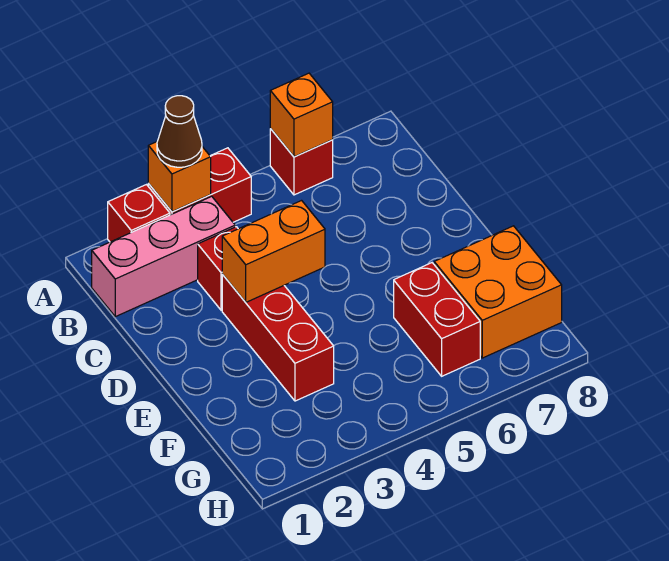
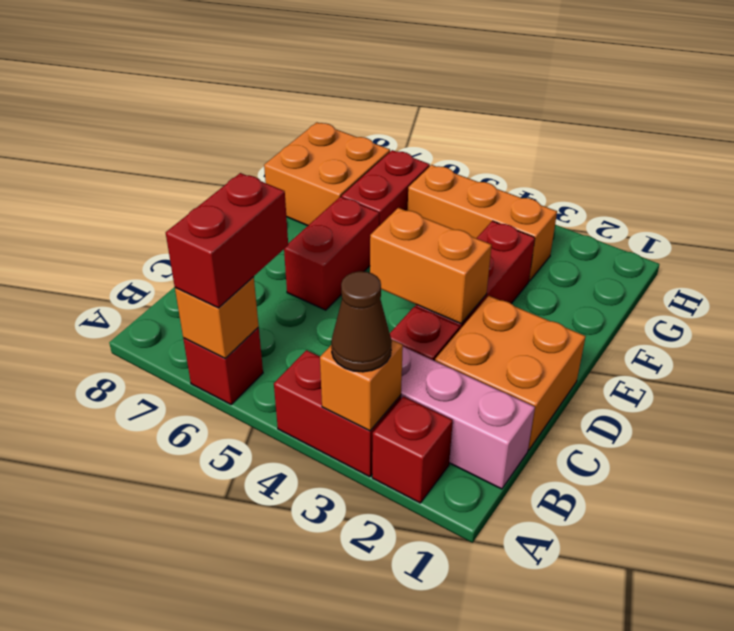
none -> red brick A6:B6 level 3
none -> orange brick C1:D2 level 1
none -> red brick D6:E6 level 1
none -> orange brick G3:G5 level 1

